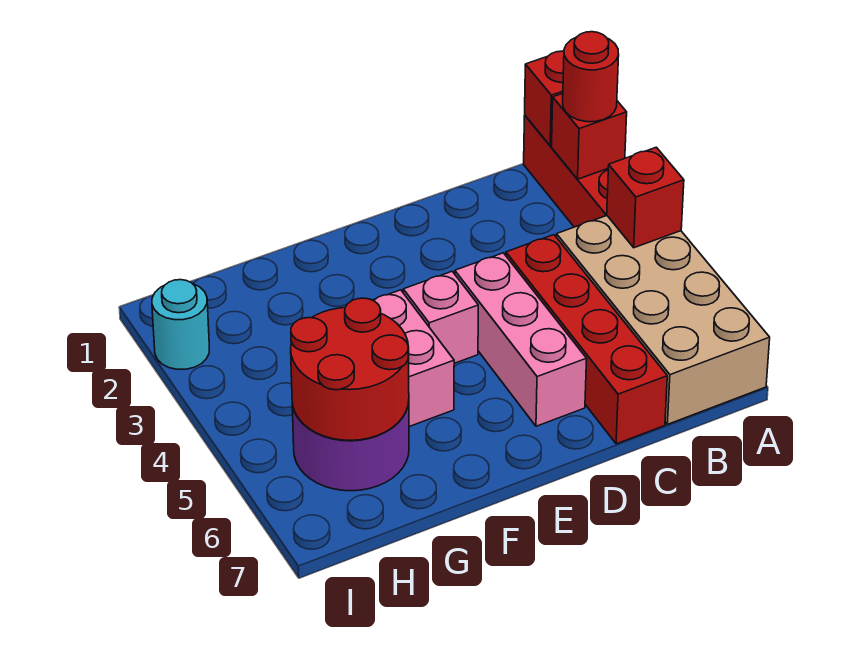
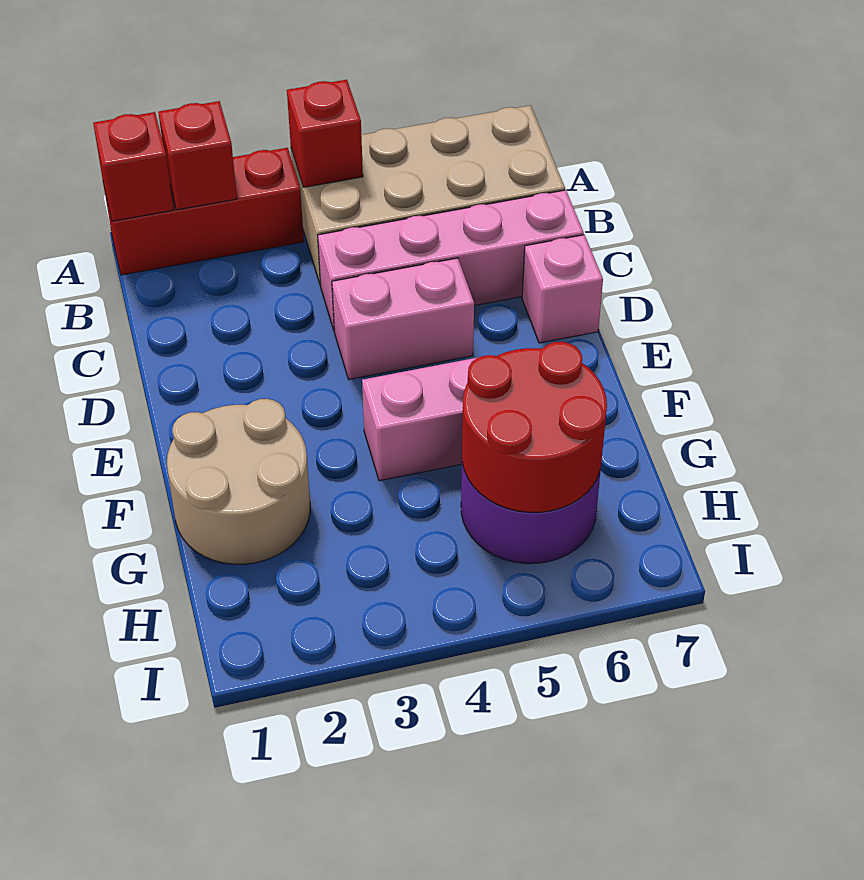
red round brick A2 level 3 -> none
red brick C4:C7 level 1 -> pink brick C4:C7 level 1
pink brick D4:D6 level 1 -> pink brick D4:D5 level 1
pink brick E4 level 1 -> pink brick D7 level 1
none -> tan round brick F1:G2 level 1
cyan round brick I2 level 1 -> none

